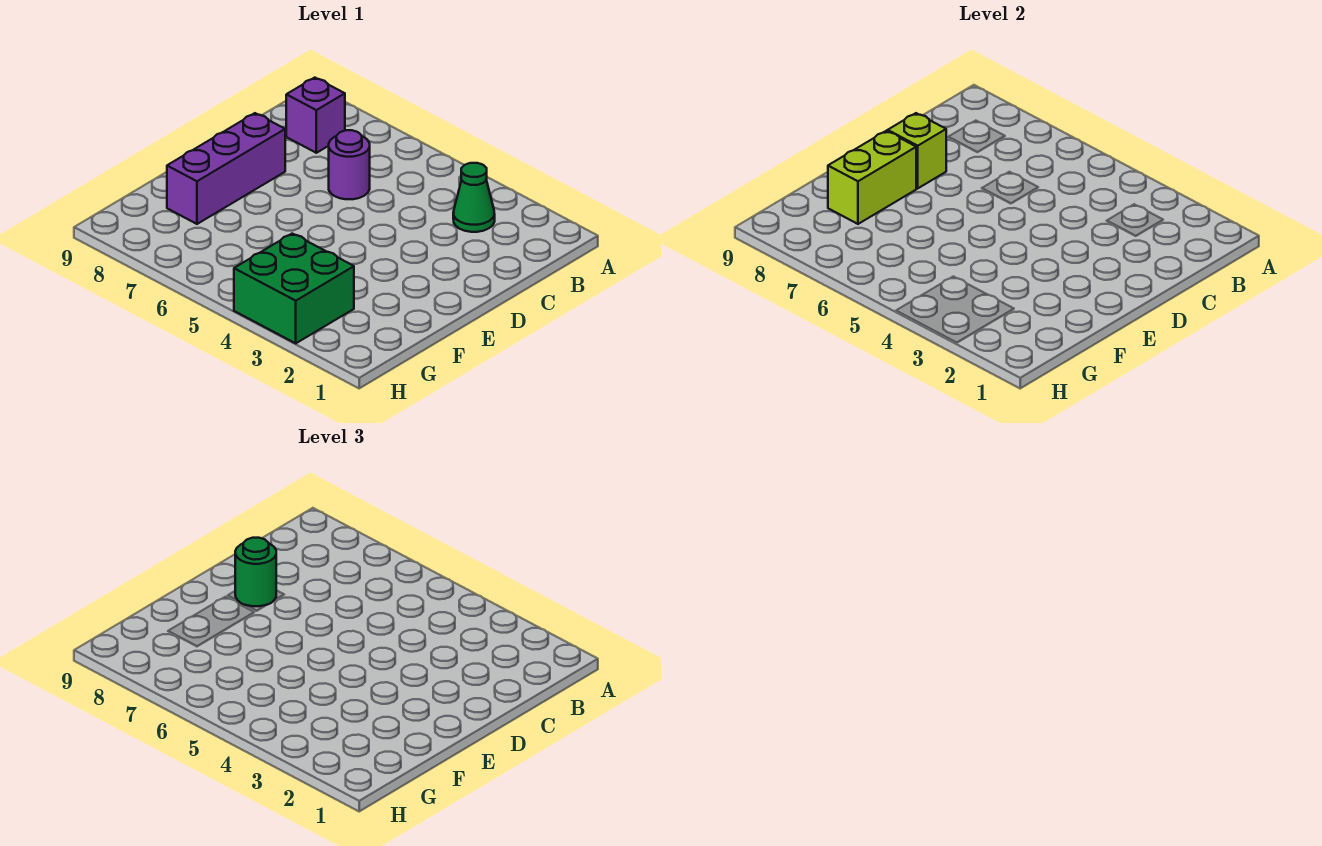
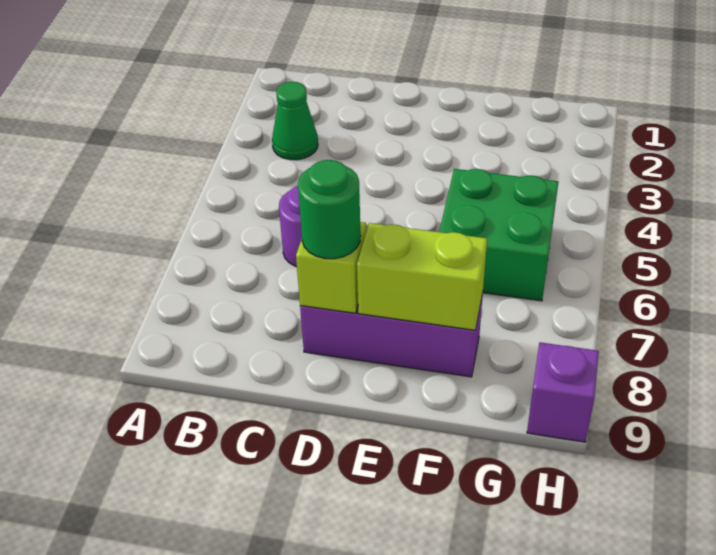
purple brick B8 level 1 -> purple brick H9 level 1
green brick G3:H4 level 1 -> green brick F5:G6 level 1

